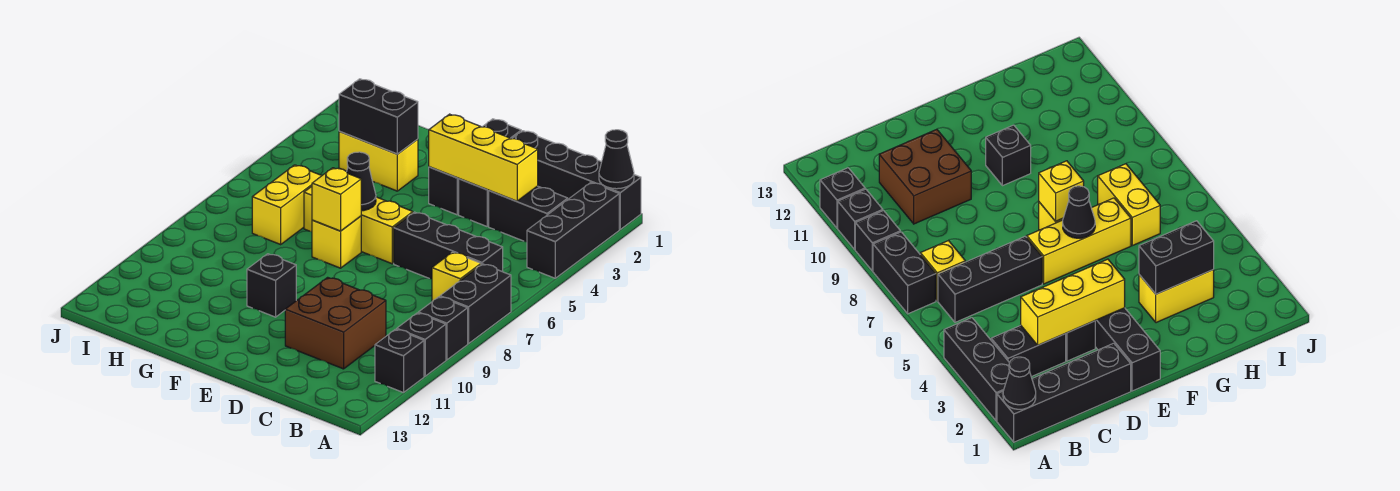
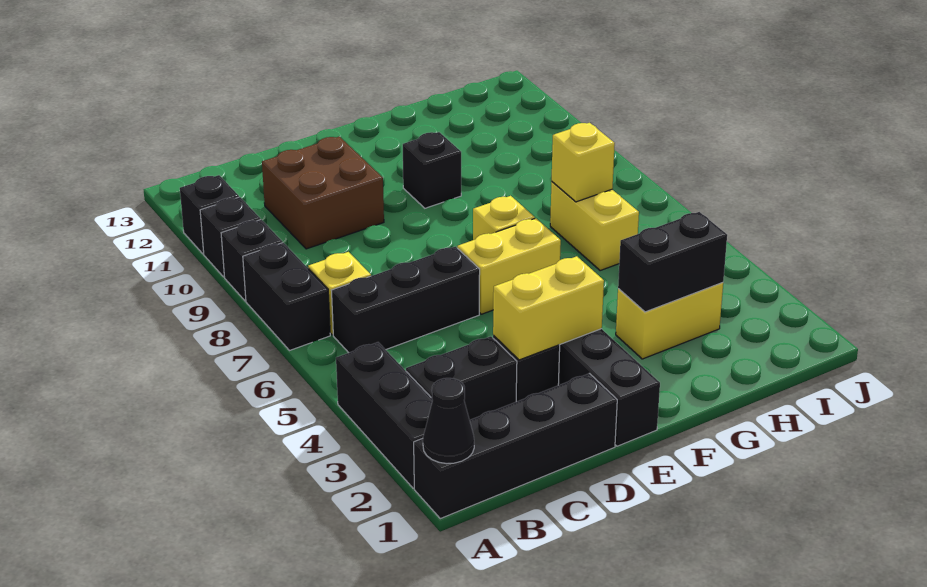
yellow brick C3:E3 level 2 -> yellow brick D3:E3 level 2
yellow brick E6:G6 level 1 -> yellow brick E6:F6 level 1
black cone F6 level 2 -> none
yellow brick F7 level 2 -> yellow brick H7 level 2

